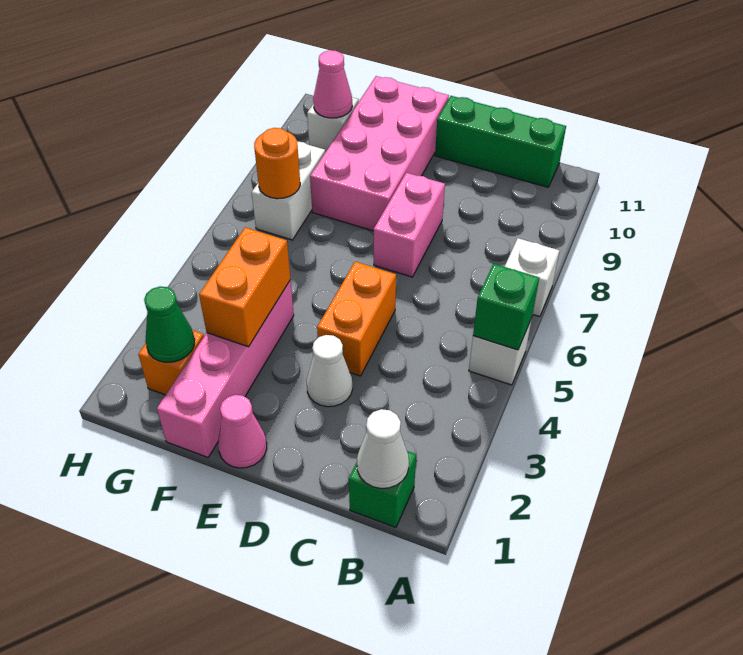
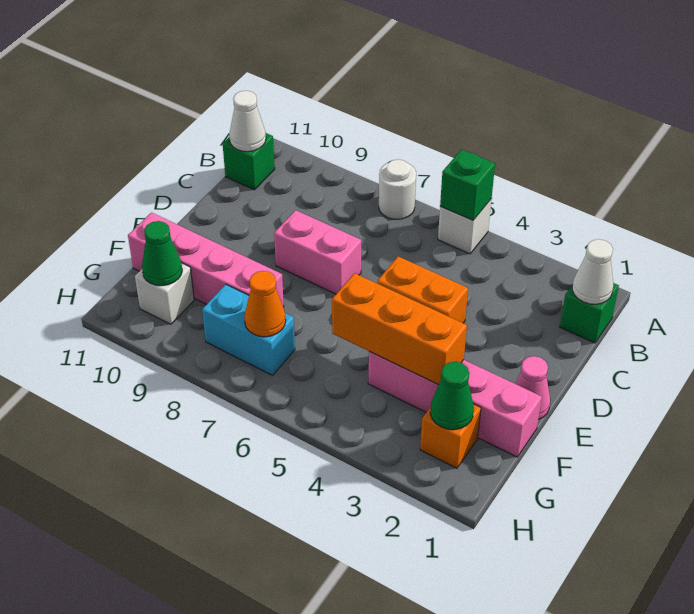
white brick A7 level 1 -> white round brick A7 level 1
green brick B11:D11 level 1 -> green brick B11 level 1
white cone D3 level 1 -> white cone B11 level 2
pink brick E8:F11 level 1 -> pink brick F8:F11 level 1
orange brick F3:F4 level 2 -> orange brick F3:F5 level 2
white brick G7:G8 level 1 -> cyan brick G7:G8 level 1
orange round brick G7 level 2 -> orange cone G7 level 2
pink cone G10 level 2 -> green cone G10 level 2

